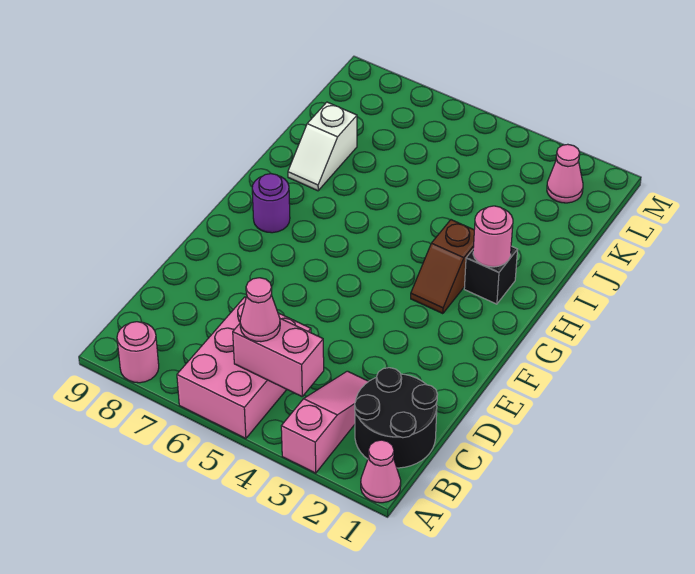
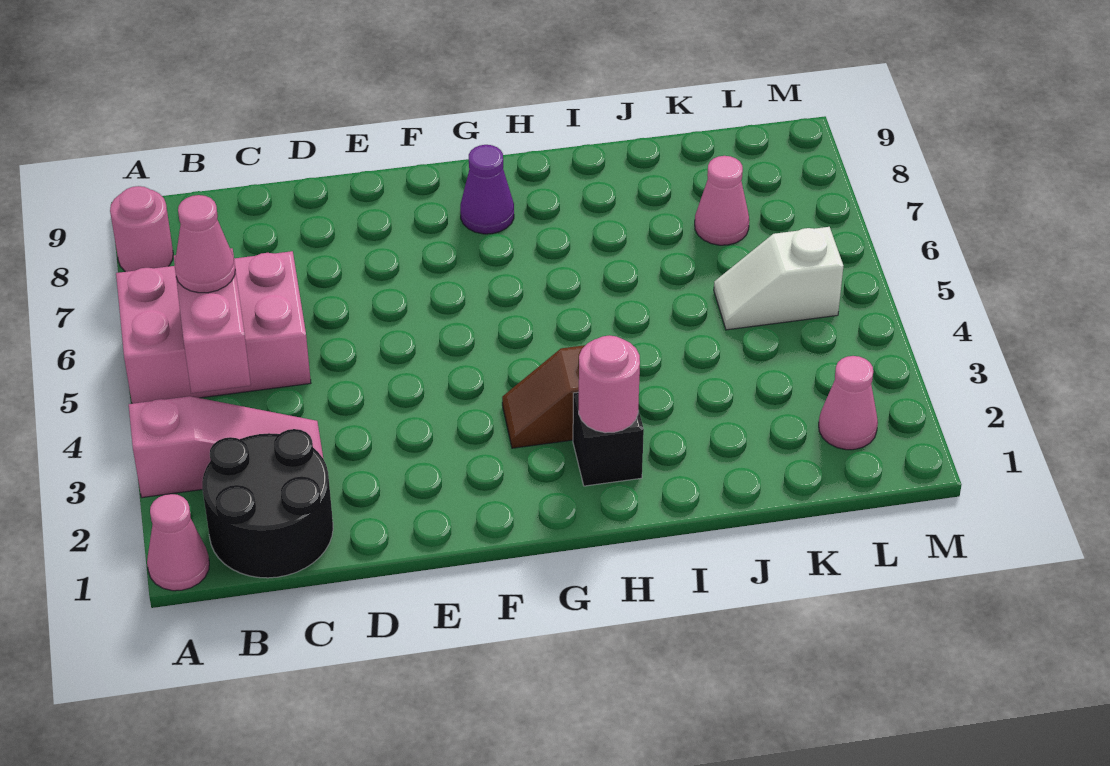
purple round brick G8 level 1 -> purple cone G8 level 1
white slope I8:J8 level 1 top J -> white slope K5:L5 level 1 top L
none -> pink cone K7 level 1

